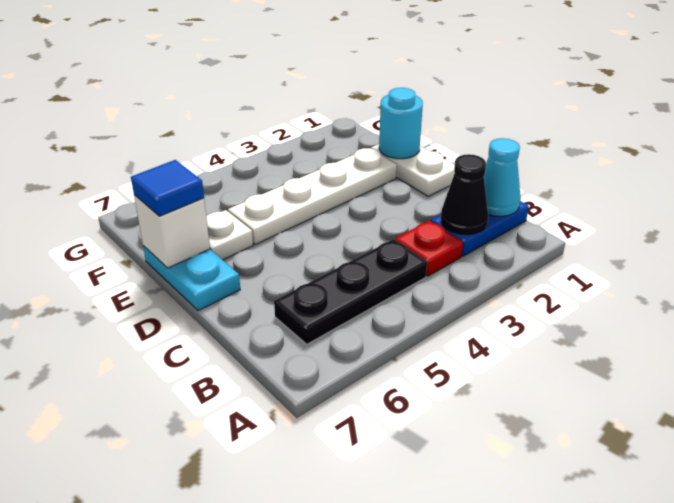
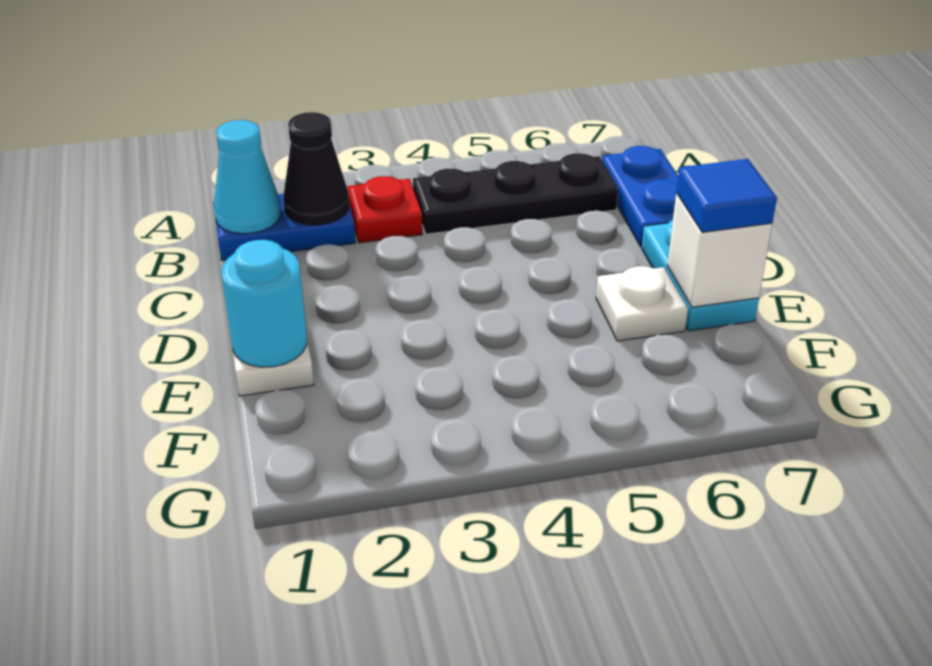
none -> blue plate B7:C7 level 1
white plate E2:E5 level 1 -> none

